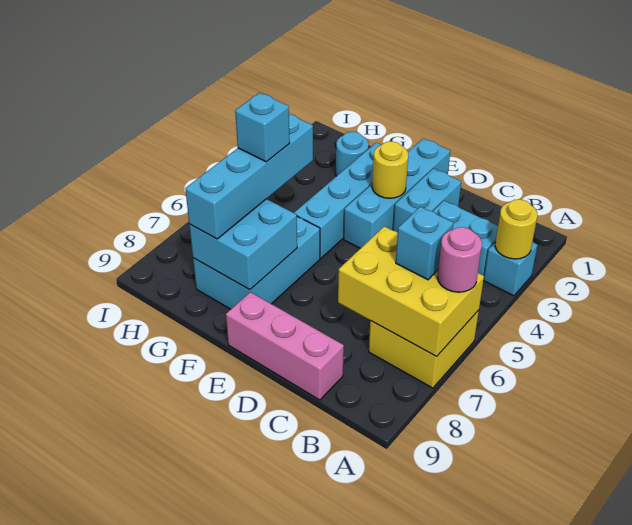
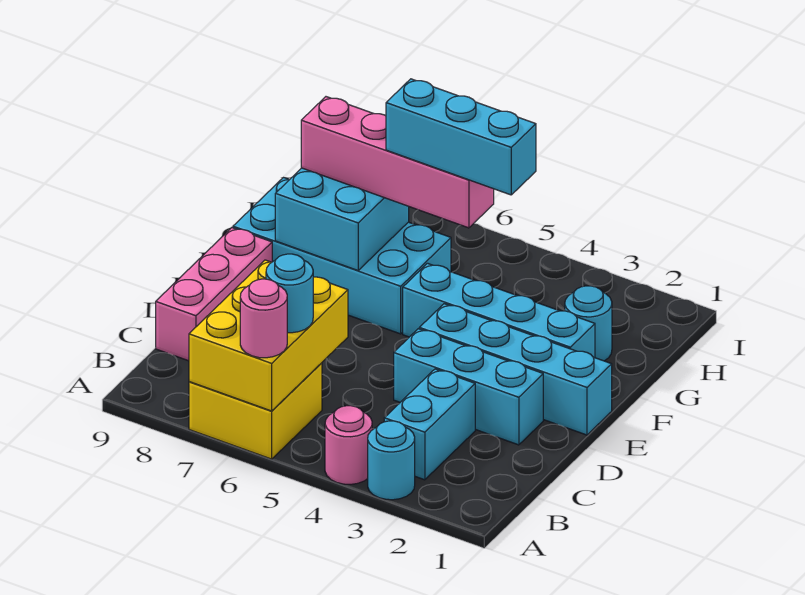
cyan brick A3 level 1 -> cyan round brick A3 level 1
yellow round brick A3 level 2 -> none
none -> pink round brick A4 level 1
cyan brick B6 level 3 -> cyan round brick B6 level 3
cyan brick D2:D3 level 1 -> cyan brick D2:D4 level 1
yellow round brick E3 level 2 -> none
cyan brick F6:G8 level 1 -> cyan brick F6:G9 level 1
cyan brick G5:G8 level 3 -> pink brick G5:G8 level 3
cyan brick G6 level 4 -> cyan brick G4:G6 level 4

